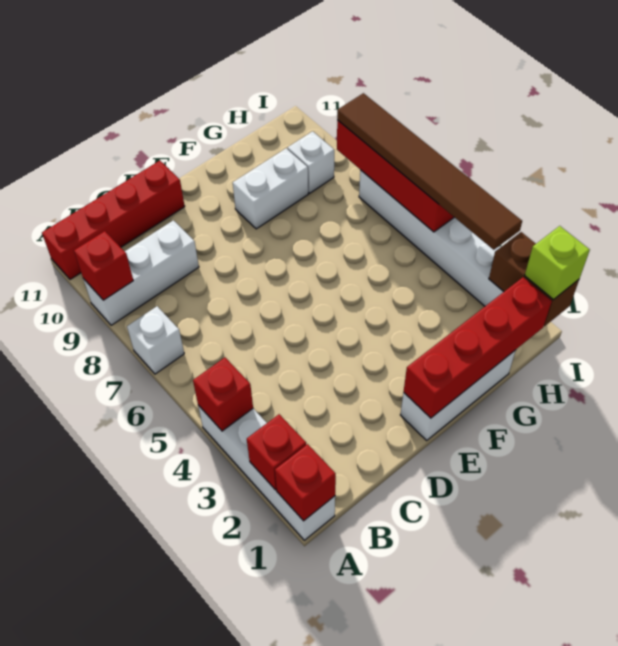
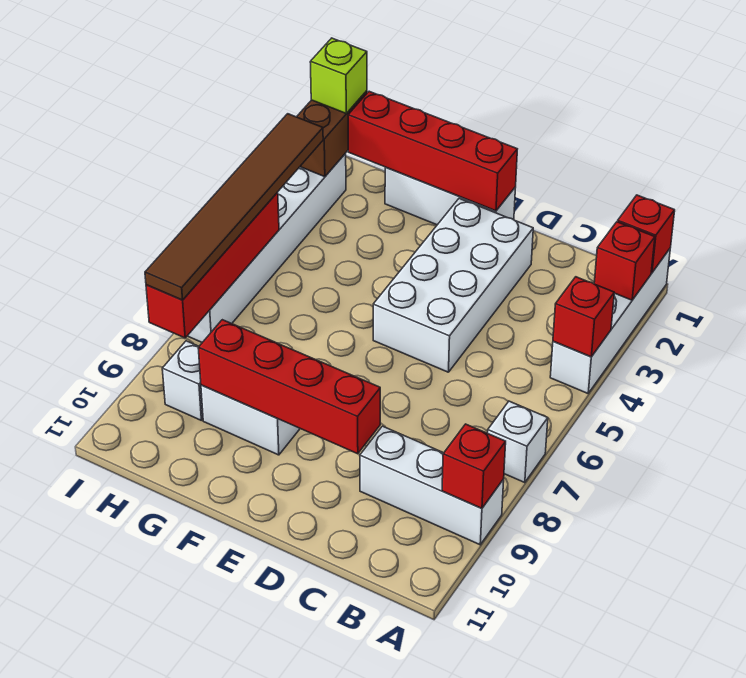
red brick A11:D11 level 1 -> red brick D9:G9 level 2
none -> white brick D2:E5 level 1

